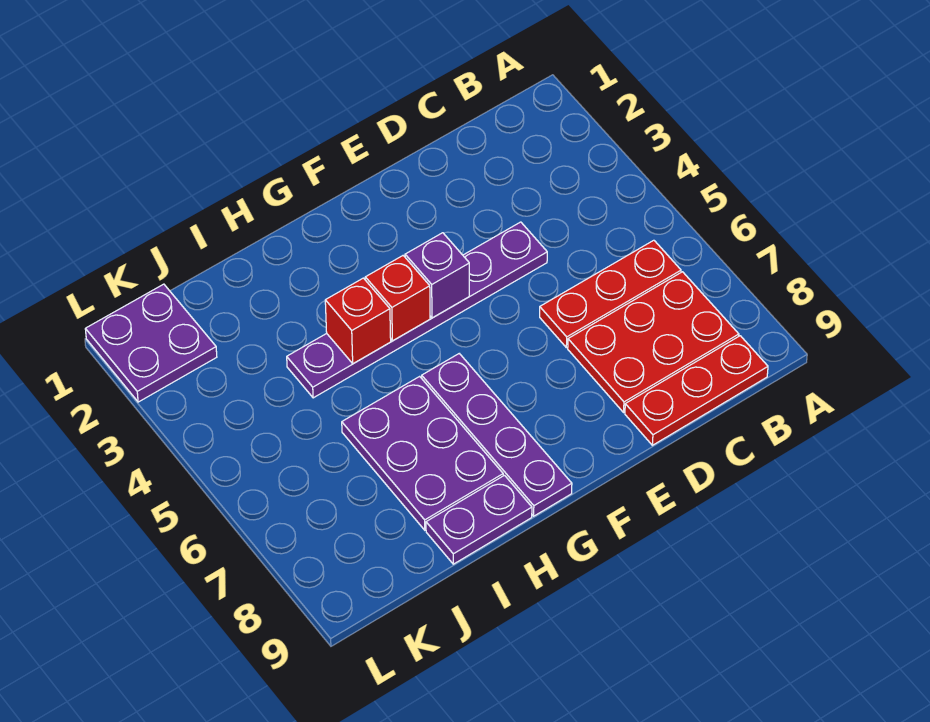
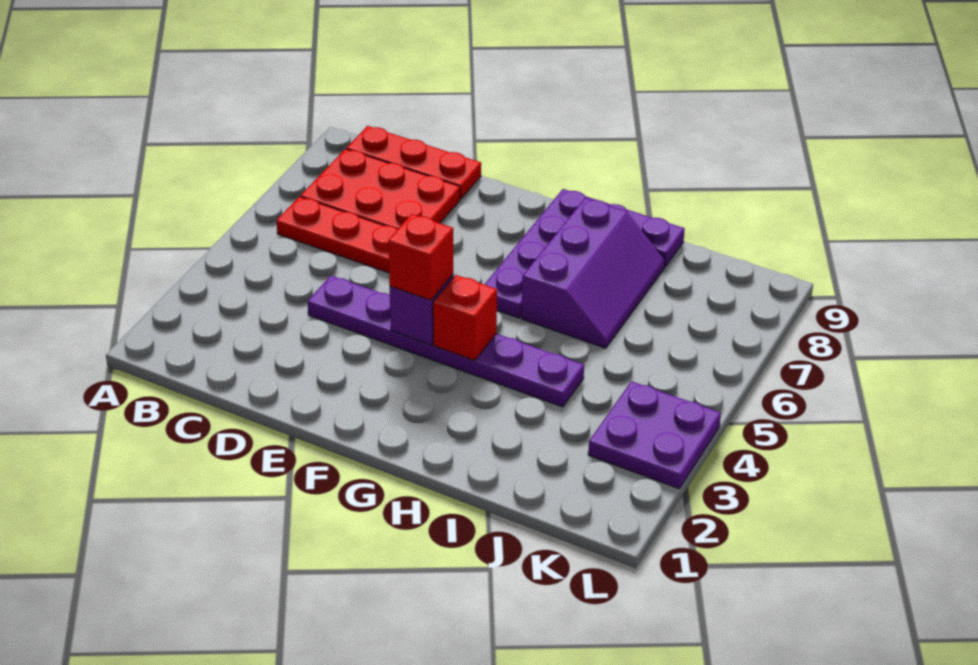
red brick H4 level 2 -> red brick F4 level 3
purple plate H6:I8 level 1 -> purple slope H6:I8 level 1 top H
purple plate K1:L2 level 1 -> purple plate K3:L4 level 1

